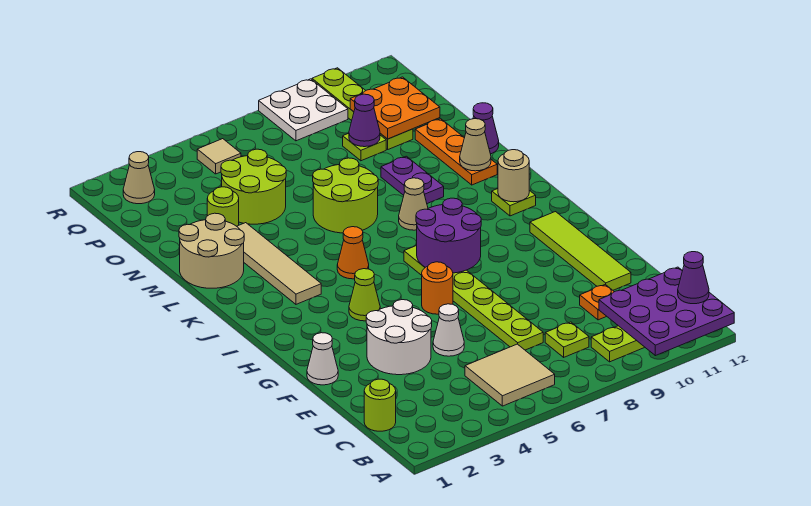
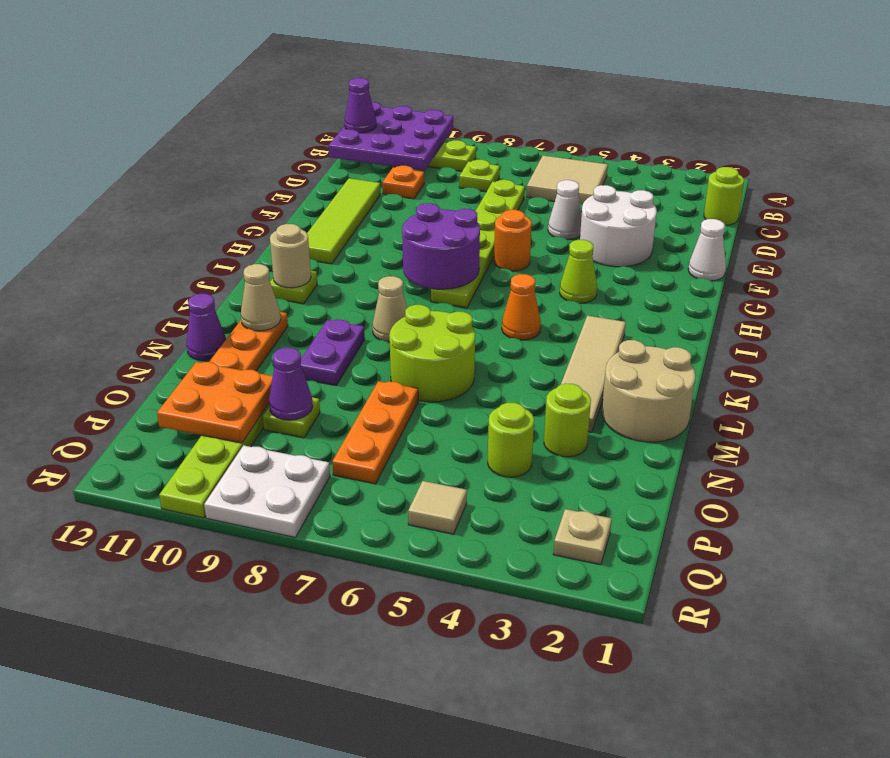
lime round brick N4:O5 level 1 -> lime round brick O4 level 1
none -> orange plate N7:P7 level 1
tan cone Q2 level 1 -> tan plate Q2 level 1

